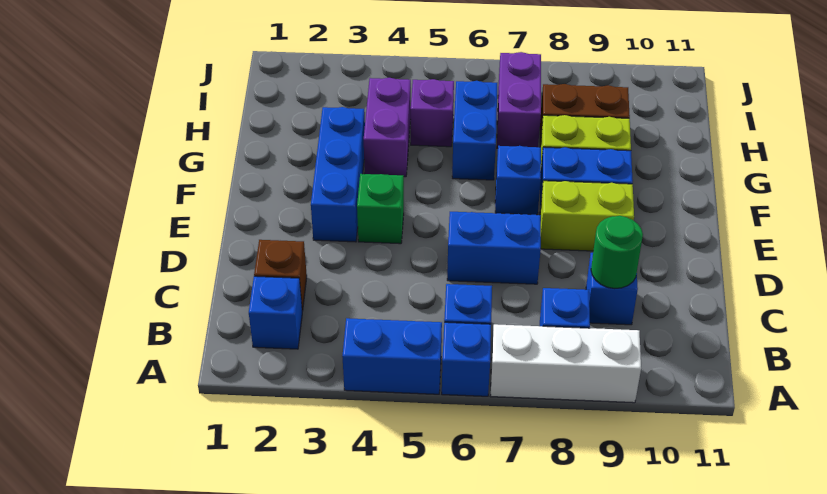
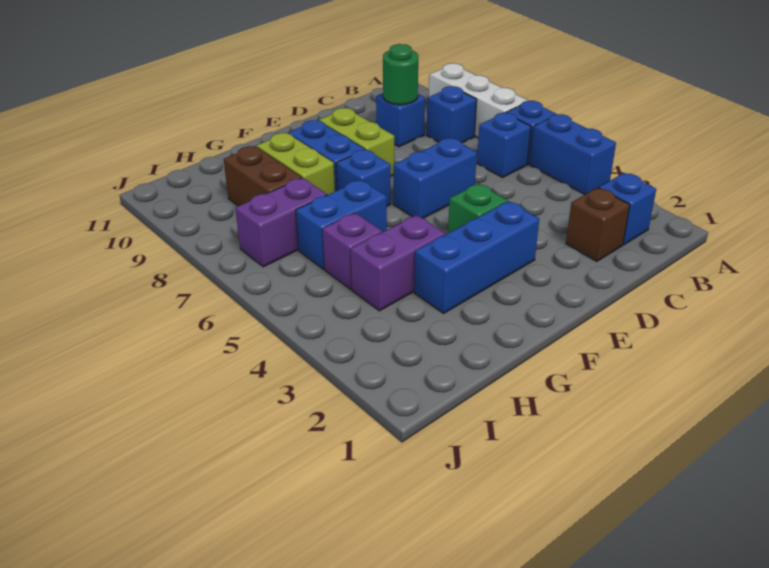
blue brick D6:D7 level 1 -> blue brick D6:E6 level 1

